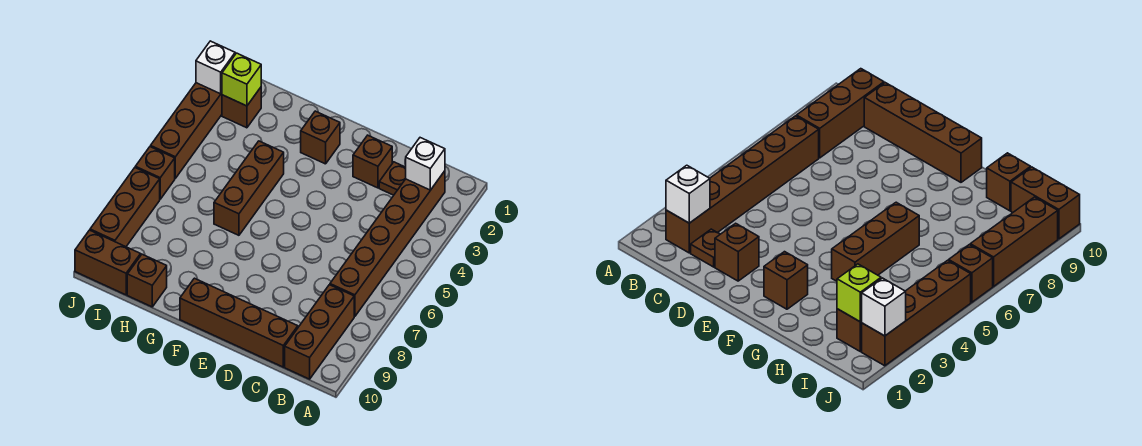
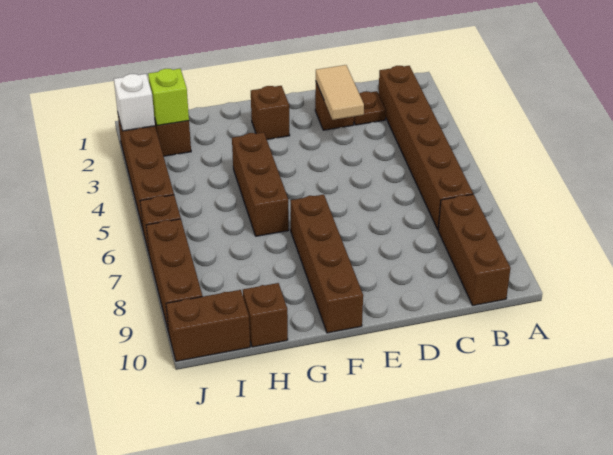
white brick B2 level 2 -> none
brown brick C10:F10 level 1 -> brown brick F7:F10 level 1
none -> tan tile D2:D3 level 2

